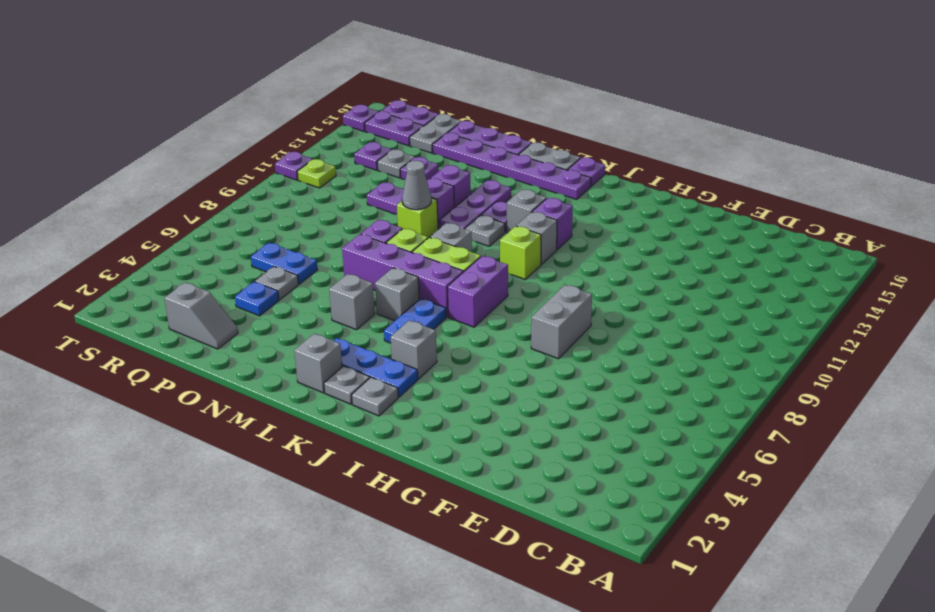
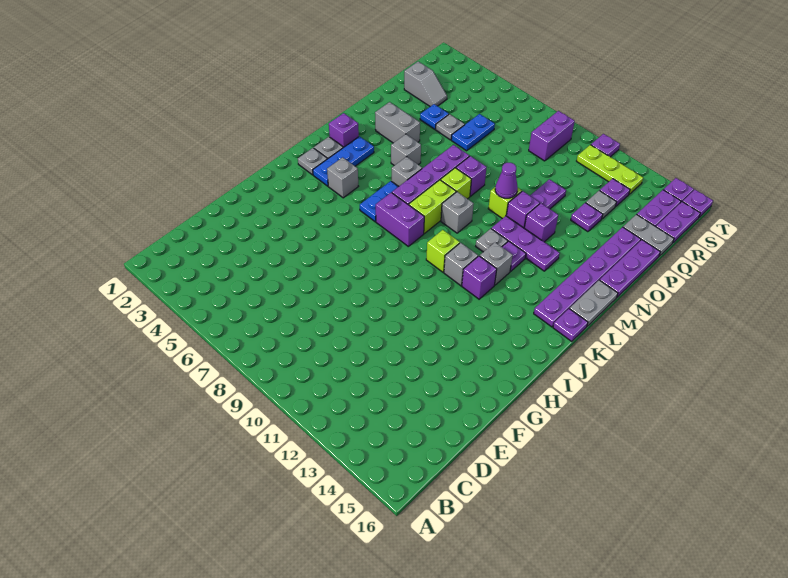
grey brick G7:G8 level 1 -> grey brick N3:N4 level 1
blue plate K5:K6 level 1 -> blue plate J6:K6 level 1
grey brick L2 level 1 -> purple brick L2 level 1
grey cone N10 level 2 -> purple cone N10 level 2
grey slope P2:Q2 level 1 top Q -> grey slope Q2:Q3 level 1 top 2
none -> purple brick R9:S9 level 1
lime plate S11 level 1 -> lime plate S11:S13 level 1
none -> purple plate T16 level 1

